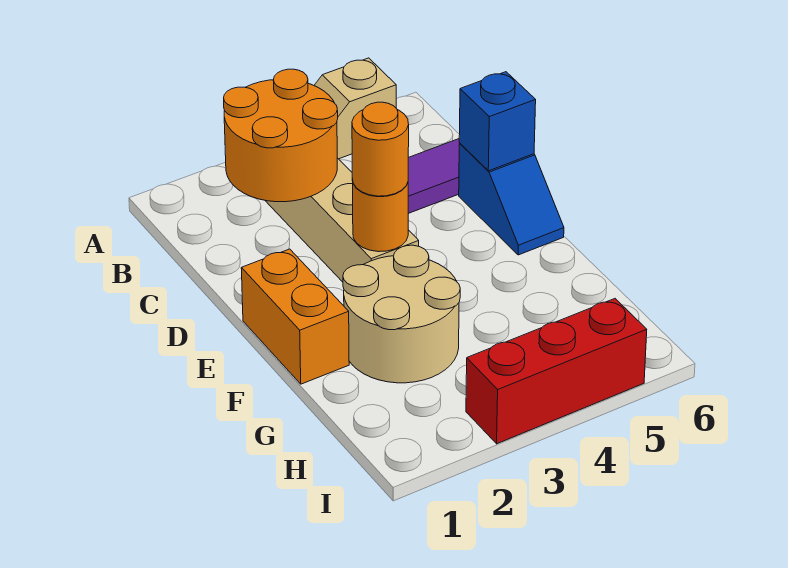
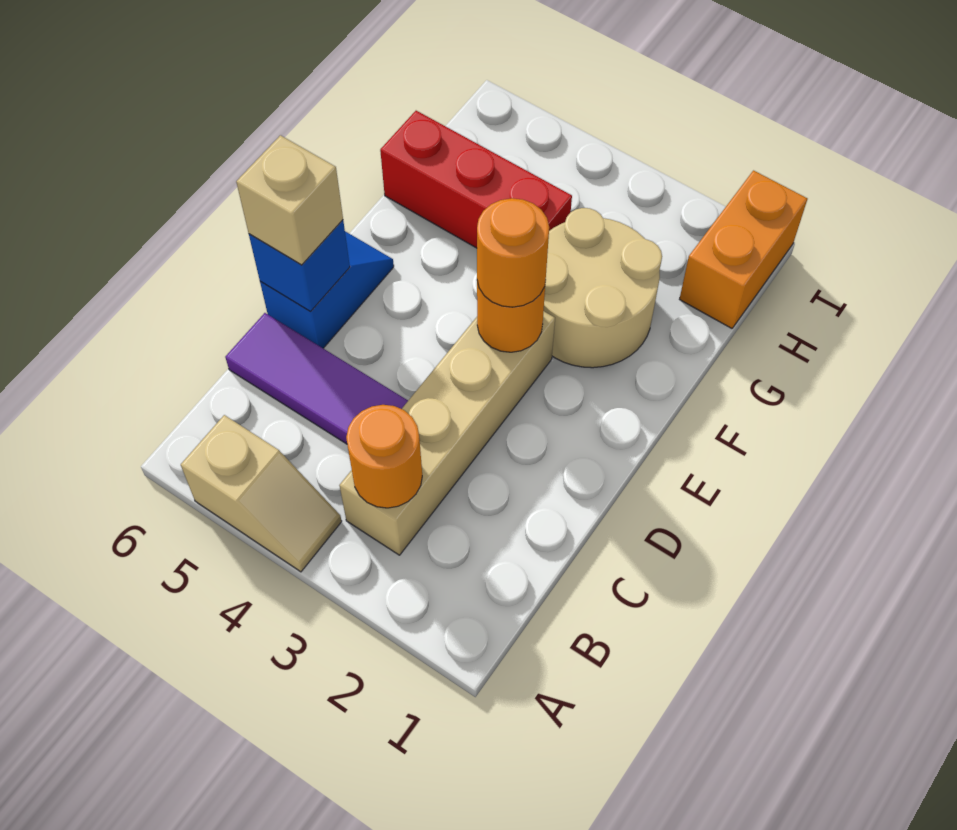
orange round brick B2:C3 level 2 -> orange round brick B3 level 2
none -> tan brick D6 level 3
orange brick E1:F1 level 1 -> orange brick H1:I1 level 1
red brick I3:I5 level 1 -> red brick G4:G6 level 1

